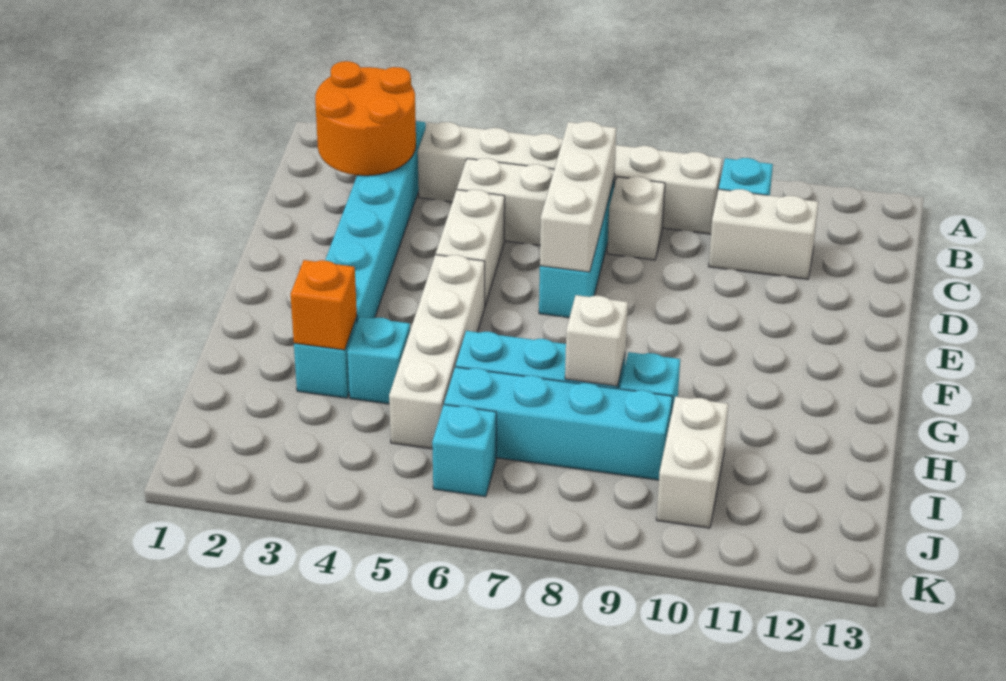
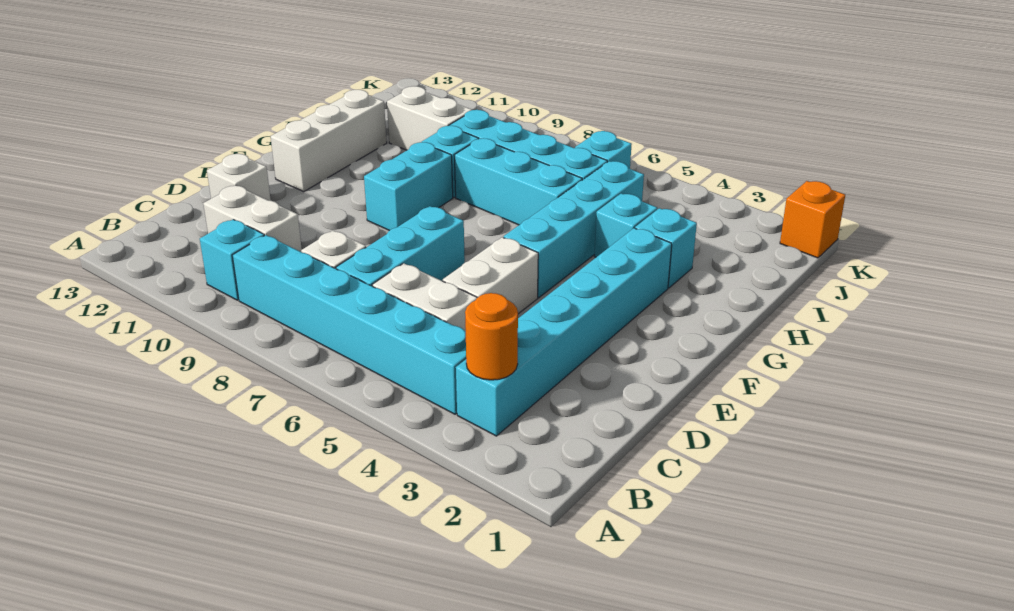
orange round brick B2:C3 level 2 -> orange round brick B3 level 2
white brick B4:B9 level 1 -> cyan brick B4:B9 level 1
white brick C7:E7 level 2 -> white brick F12:H12 level 1
white brick F5:I5 level 1 -> cyan brick F5:I5 level 1
none -> cyan brick F9:G9 level 1
orange brick H3 level 2 -> orange brick K1 level 1
white brick H8 level 2 -> white brick D12 level 1
white brick I10:J10 level 1 -> white brick I10:I11 level 1

